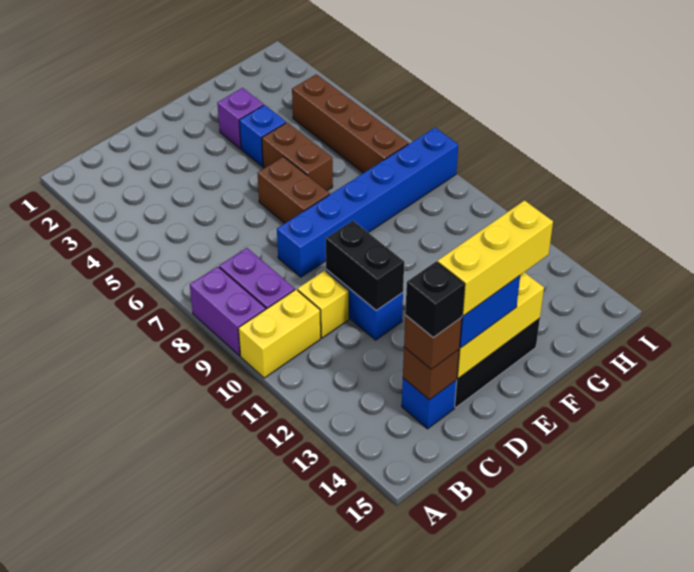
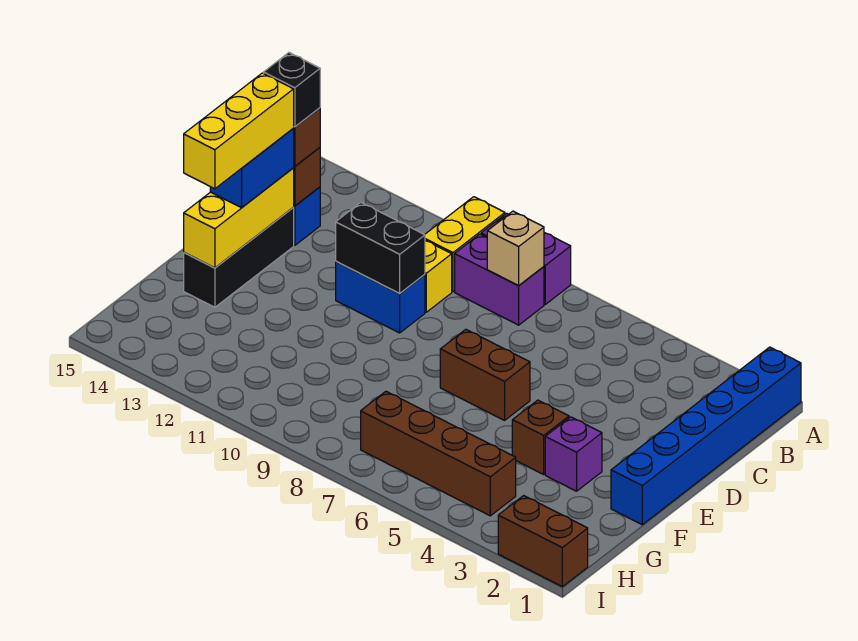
none -> tan brick B8 level 2
blue brick D8:I8 level 1 -> blue brick A1:F1 level 1
blue brick F4 level 1 -> brown brick F4 level 1
brown brick F5:F6 level 1 -> brown brick I1:I2 level 1

